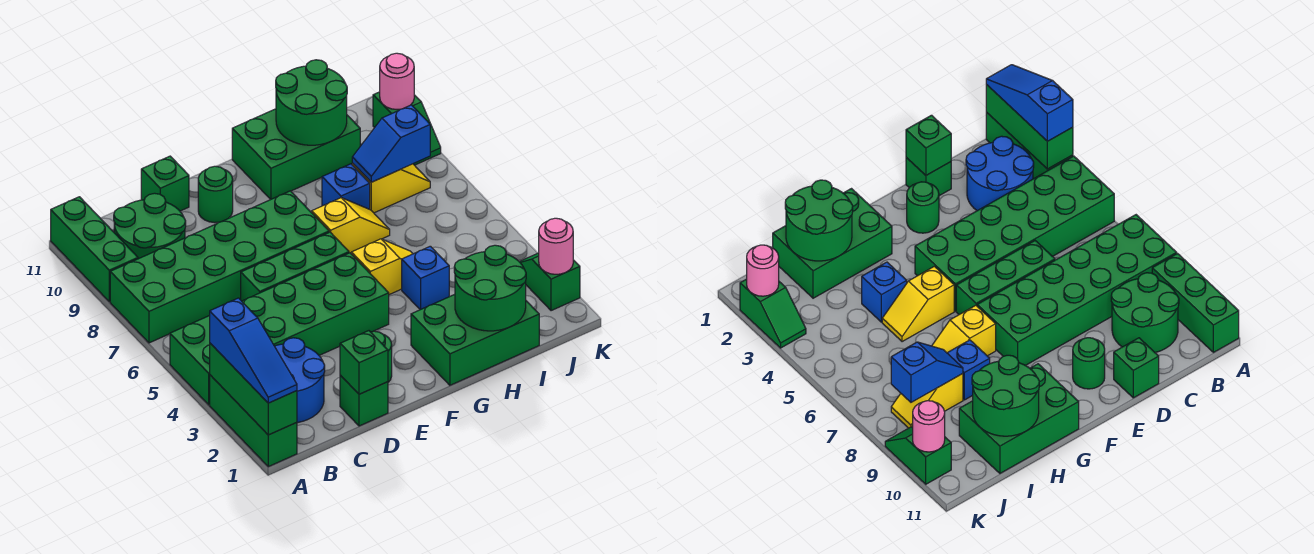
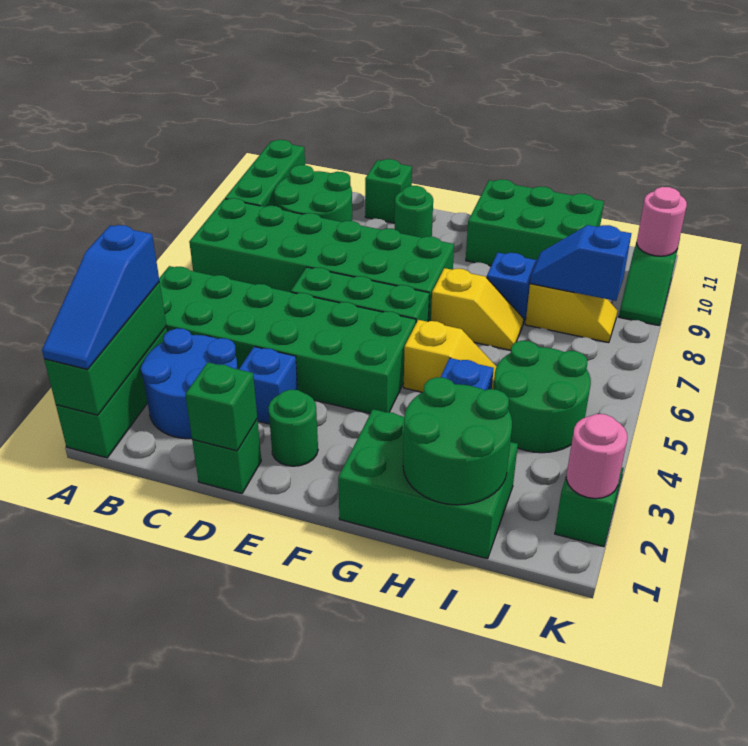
none -> blue brick D3 level 1
green round brick H10:I11 level 2 -> green round brick I4:J5 level 1

